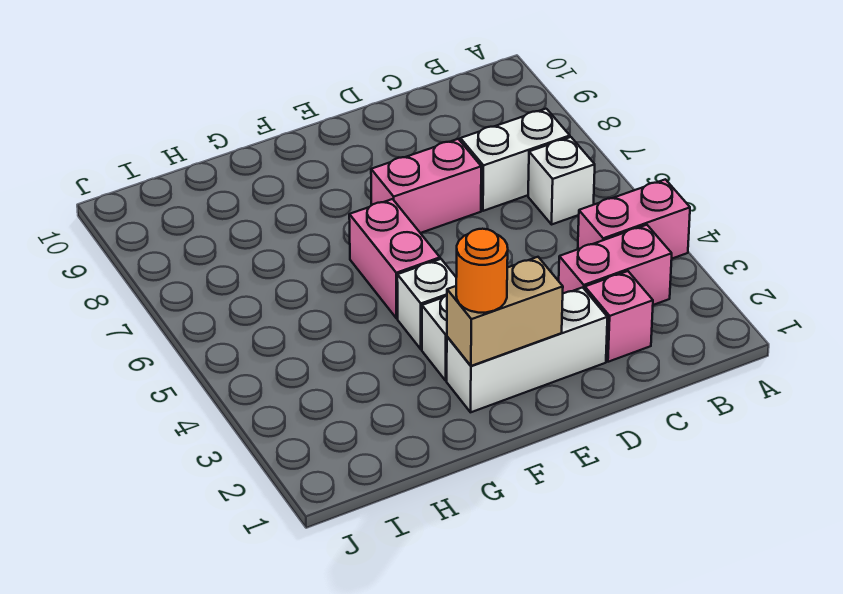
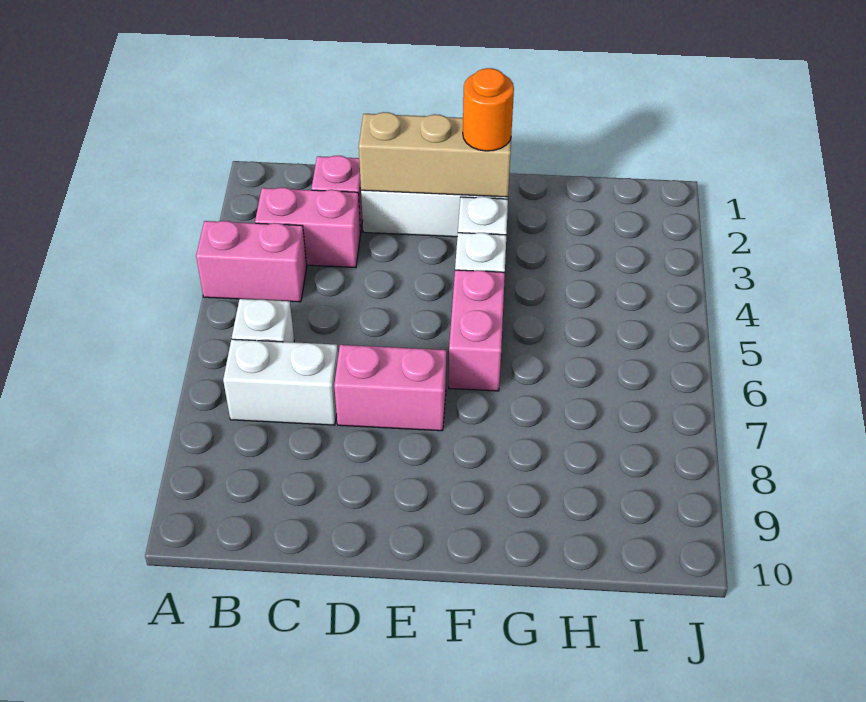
tan brick E2:F2 level 2 -> tan brick D2:F2 level 2

